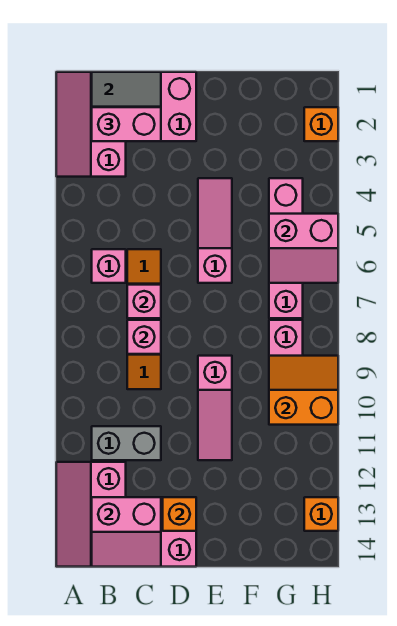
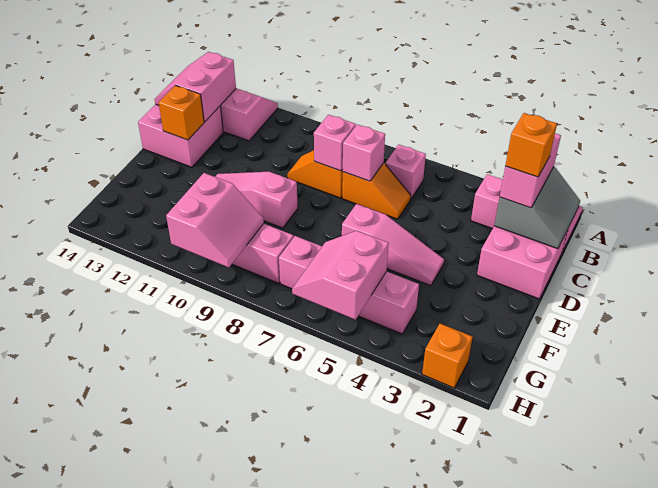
grey brick B11:C11 level 1 -> none
orange slope G9:H10 level 2 top 10 -> pink slope G9:H10 level 2 top 10
orange brick H13 level 1 -> orange brick C2 level 4

